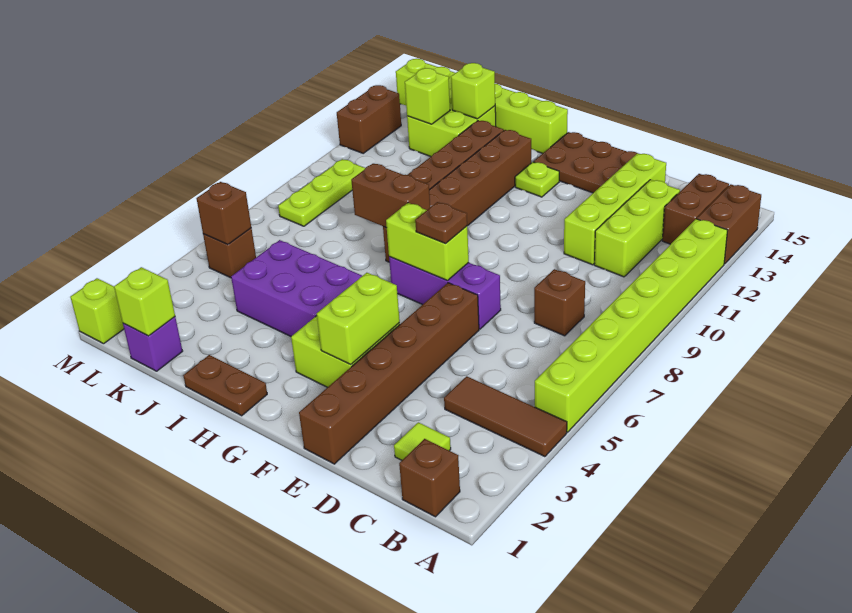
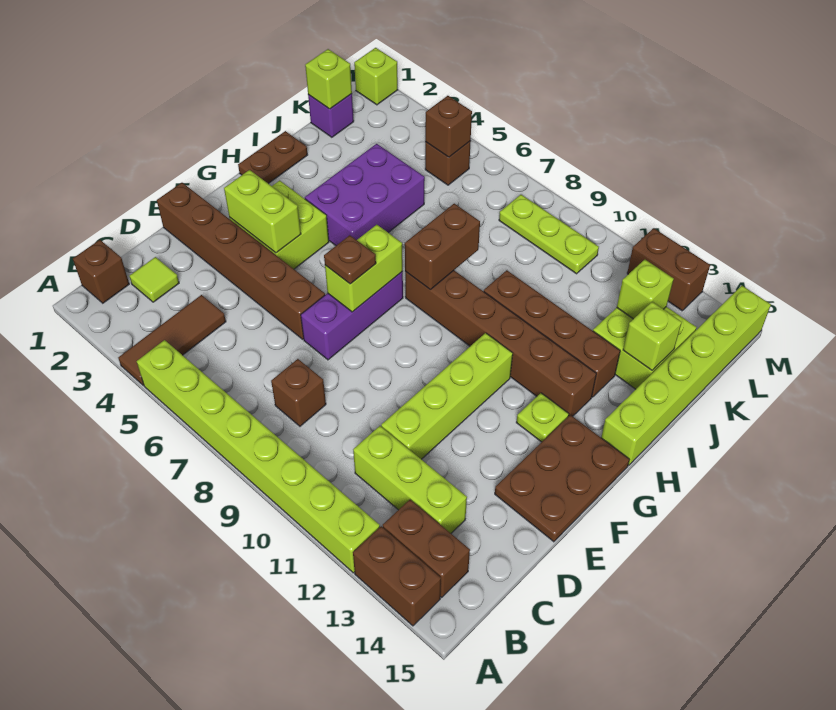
lime brick D11:D14 level 1 -> lime brick D11:G11 level 1

